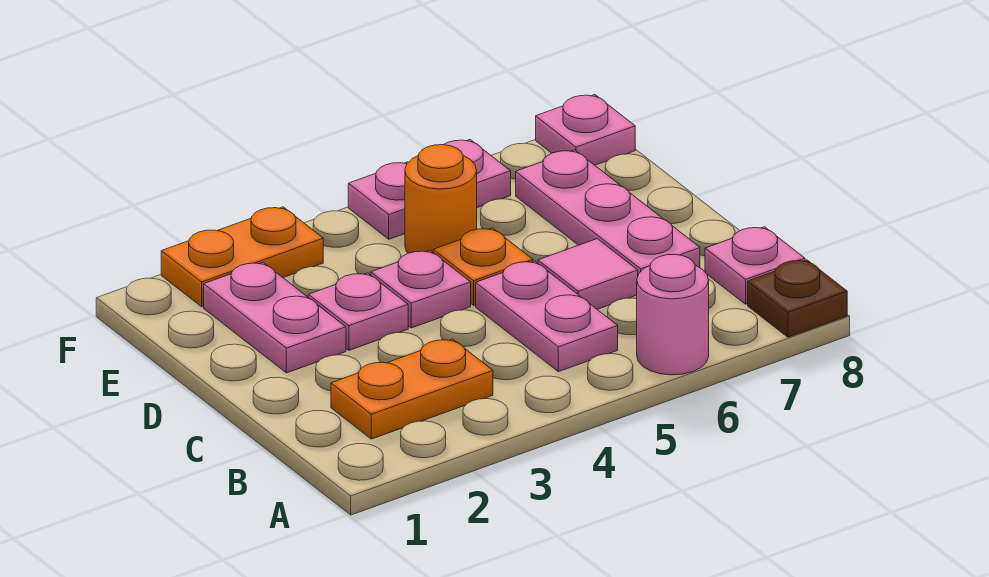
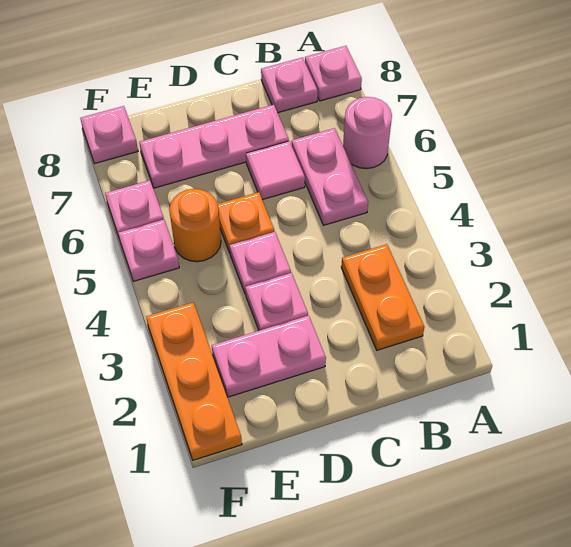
brown plate A8 level 1 -> pink plate A8 level 1
pink plate B5:C5 level 1 -> pink plate B5:B6 level 1
orange plate F2:F3 level 1 -> orange plate F1:F3 level 1

